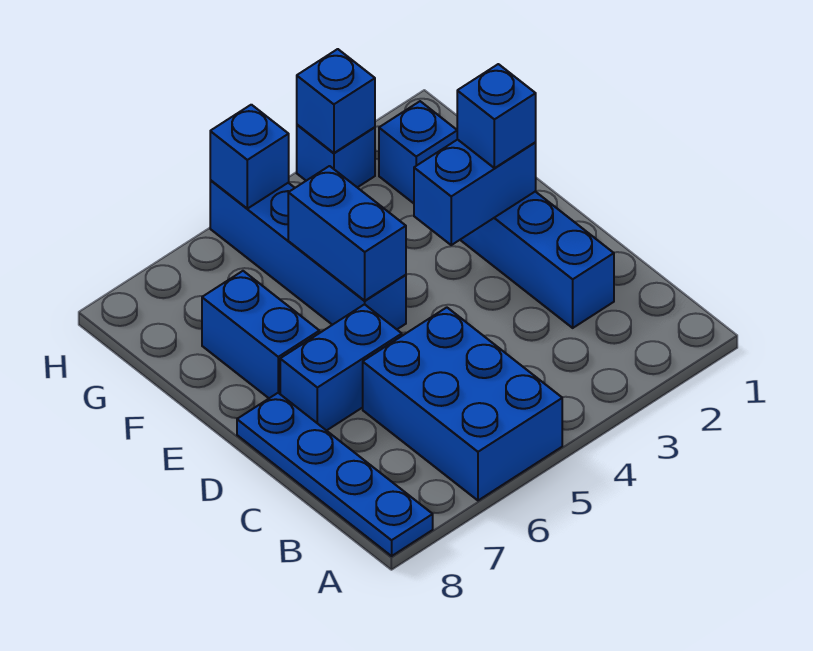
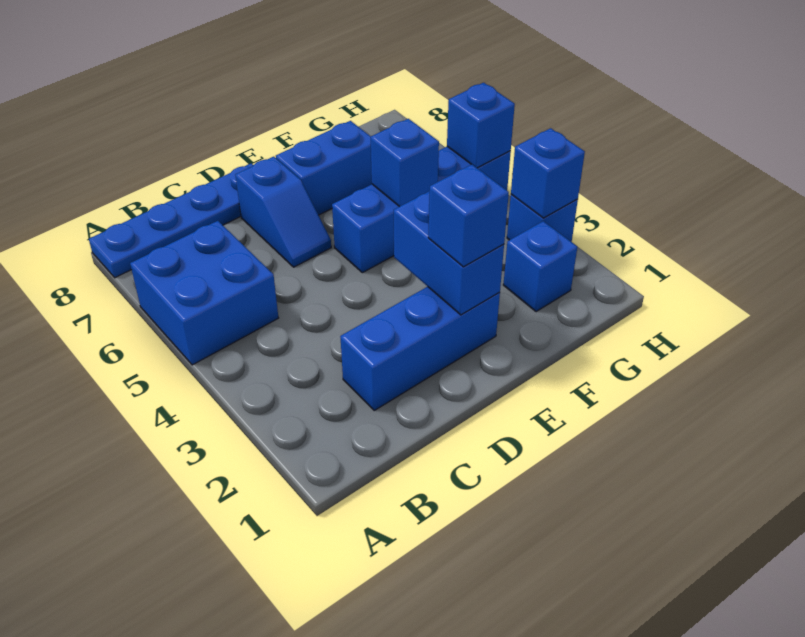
blue brick A5:C6 level 1 -> blue brick A5:B6 level 1
blue brick D6:D7 level 1 -> blue slope D6:D7 level 1 top 7
blue brick E5:F5 level 2 -> blue brick F5 level 2

